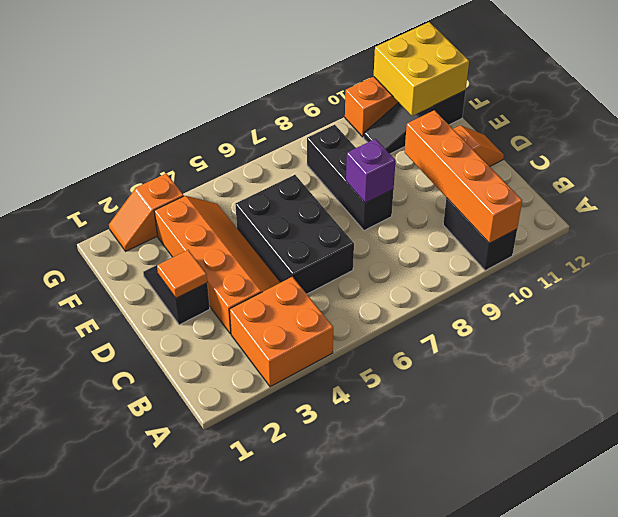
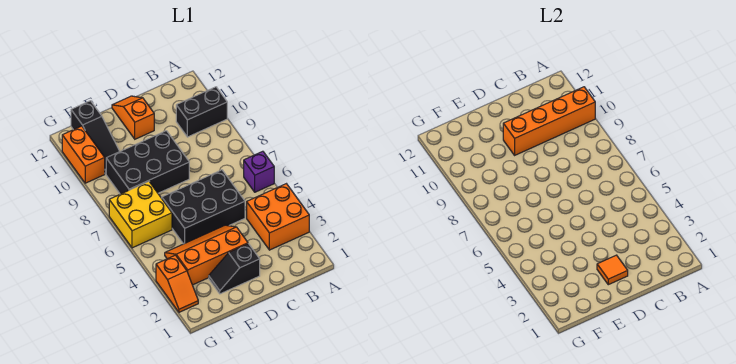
orange slope C3:F4 level 1 top 3 -> orange slope D3:F4 level 1 top 3
black brick D8:F8 level 1 -> black brick D8:F9 level 1
purple brick D8 level 2 -> purple brick A6 level 1
yellow brick F11:G12 level 2 -> yellow brick F6:G7 level 1

